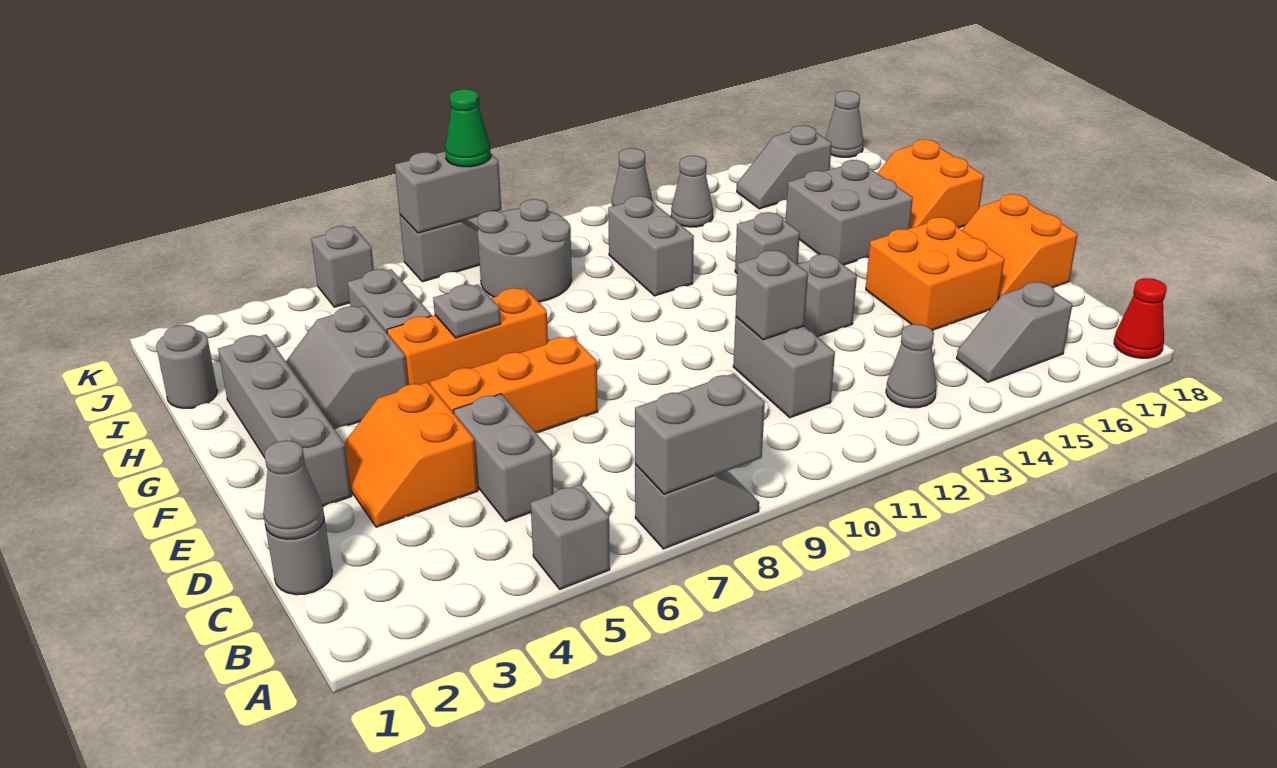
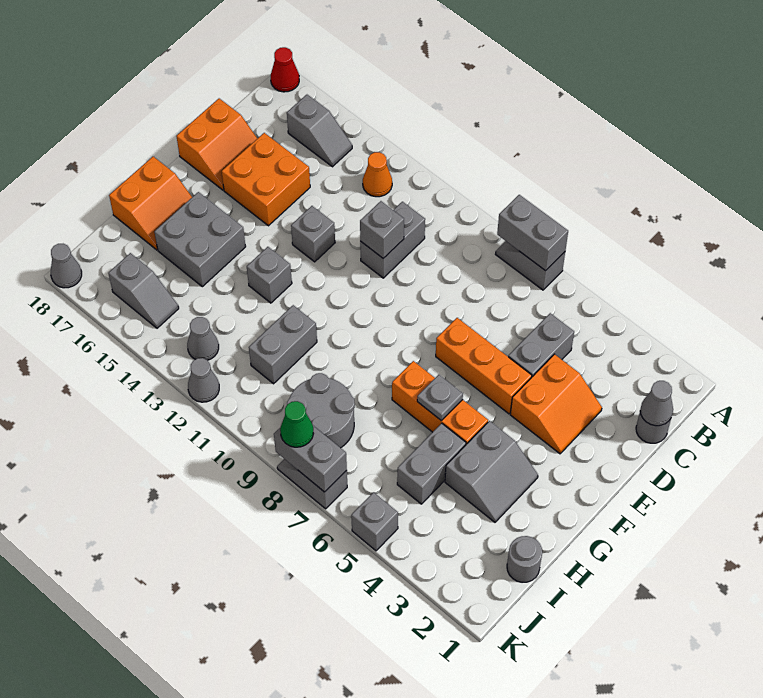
grey brick A5 level 1 -> none
grey cone B13 level 1 -> orange cone B13 level 1
grey brick E2:H2 level 1 -> none

